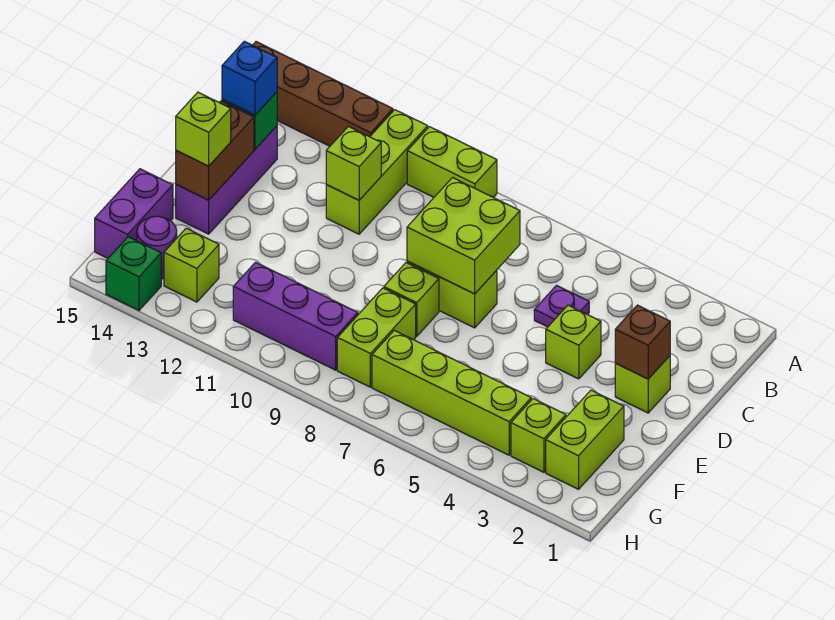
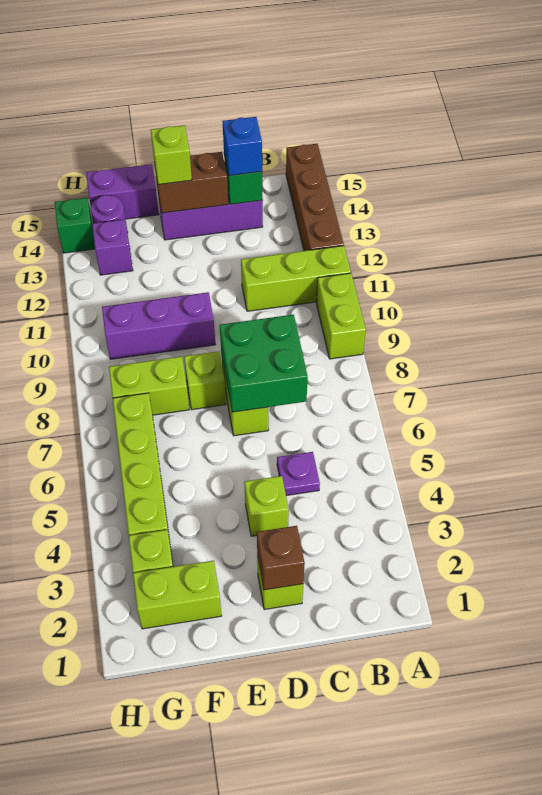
lime brick C7:D8 level 2 -> green brick C7:D8 level 2
lime brick C11 level 2 -> none
purple brick G9:G11 level 1 -> purple brick E10:G10 level 1
lime brick G13 level 1 -> purple brick G13 level 1

